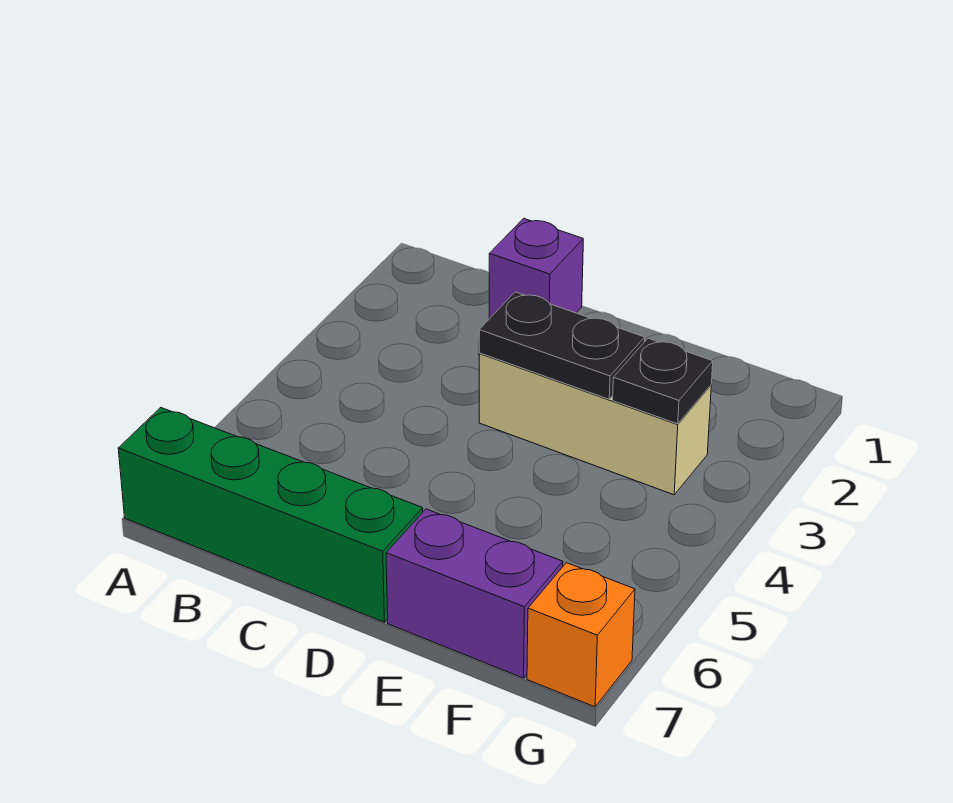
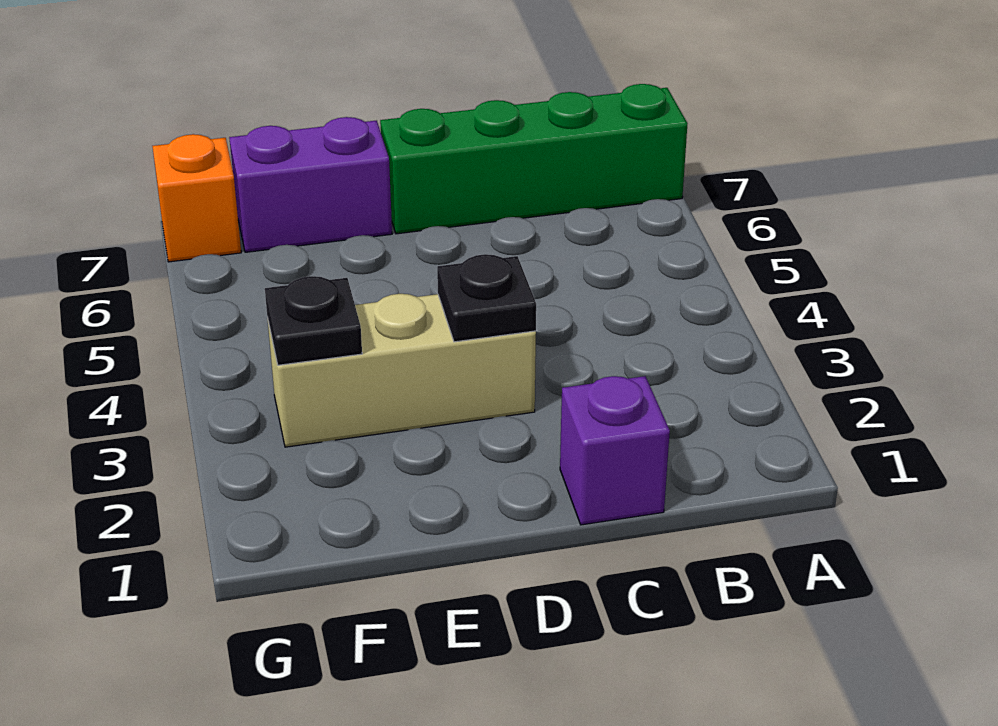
black plate D3:E3 level 2 -> black plate D3 level 2

